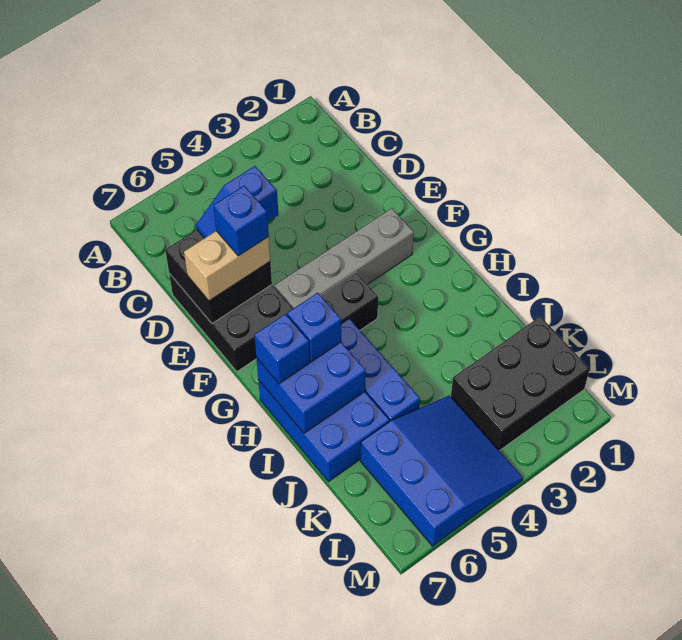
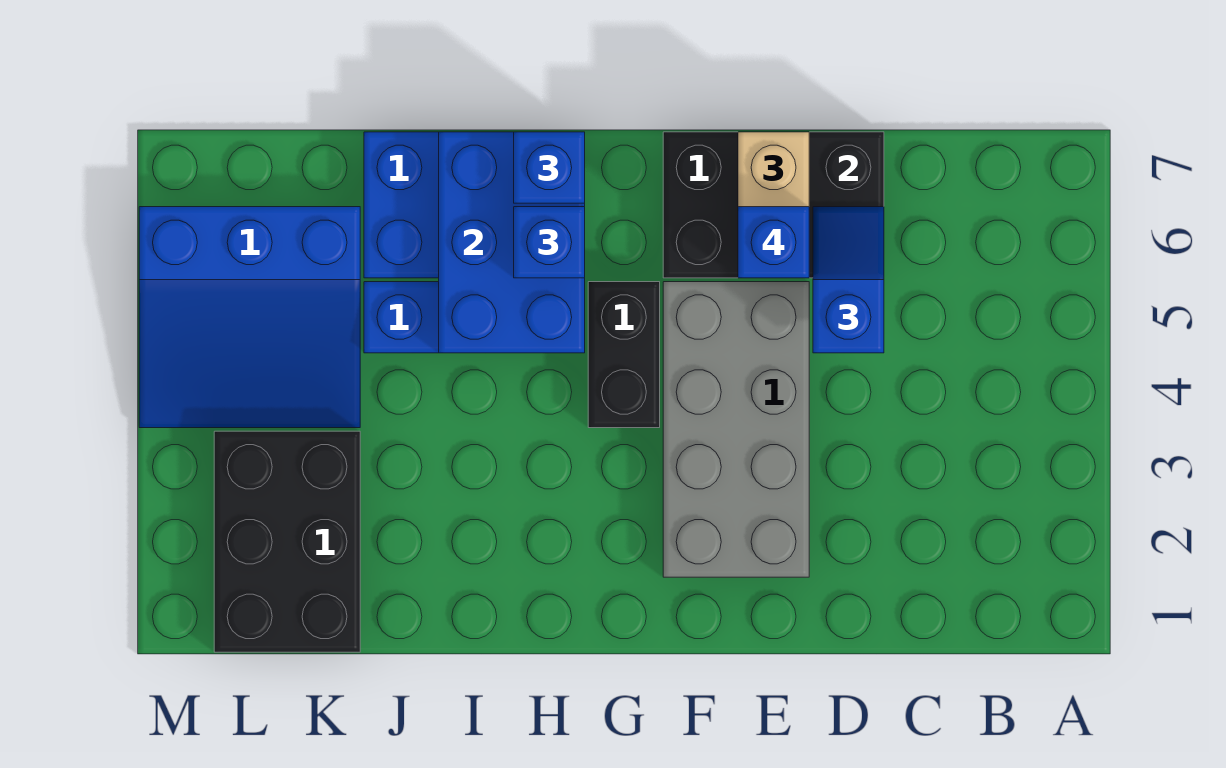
grey brick F2:F5 level 1 -> grey brick E2:F5 level 1
blue brick H6:I7 level 2 -> blue brick H5:I7 level 2

